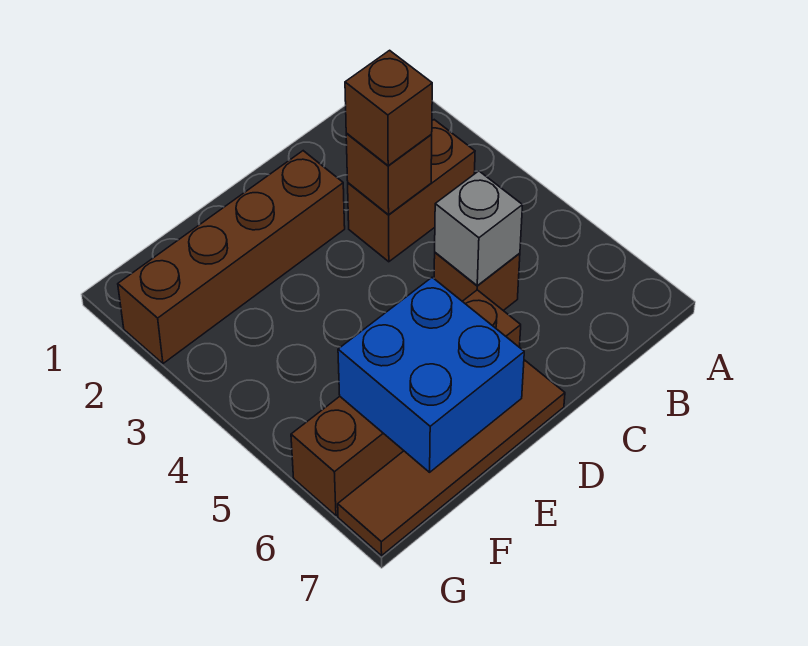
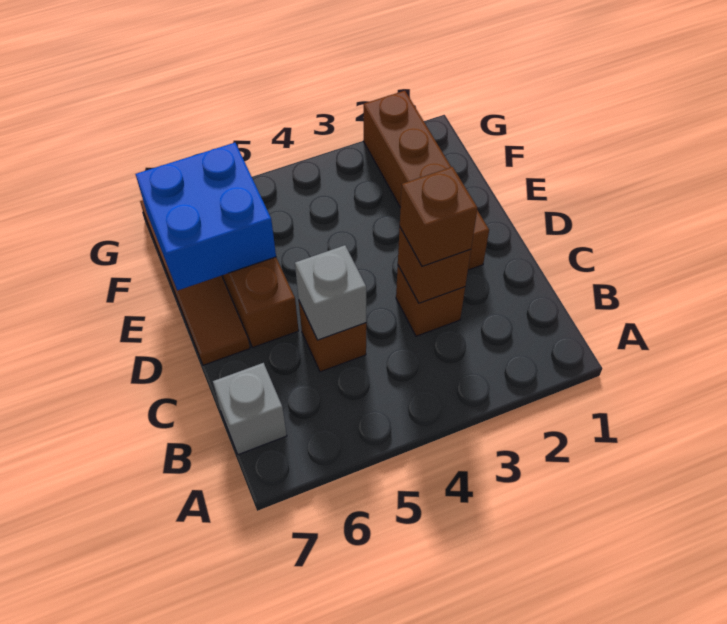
brown brick B3:C3 level 1 -> brown brick C3 level 1
none -> grey brick B7 level 1

